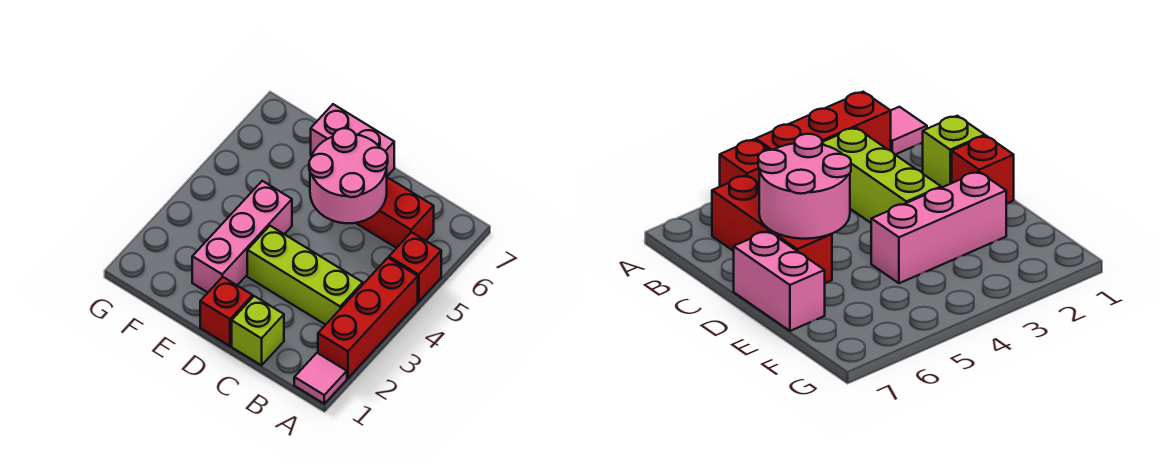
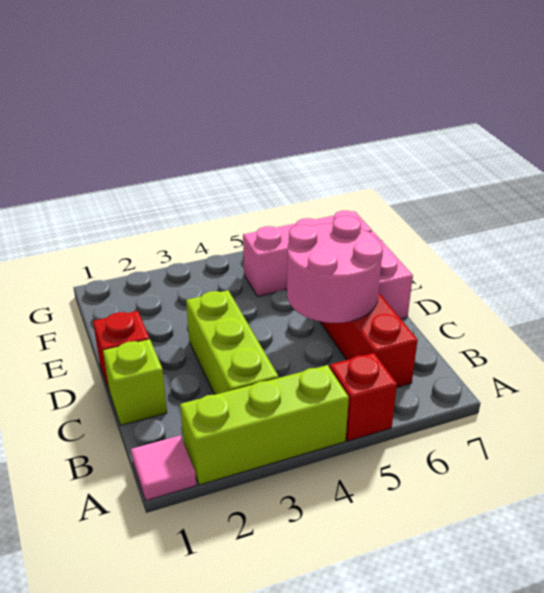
red brick A2:A4 level 1 -> lime brick A2:A4 level 1
pink brick E2:E4 level 1 -> pink brick F5:F7 level 1

